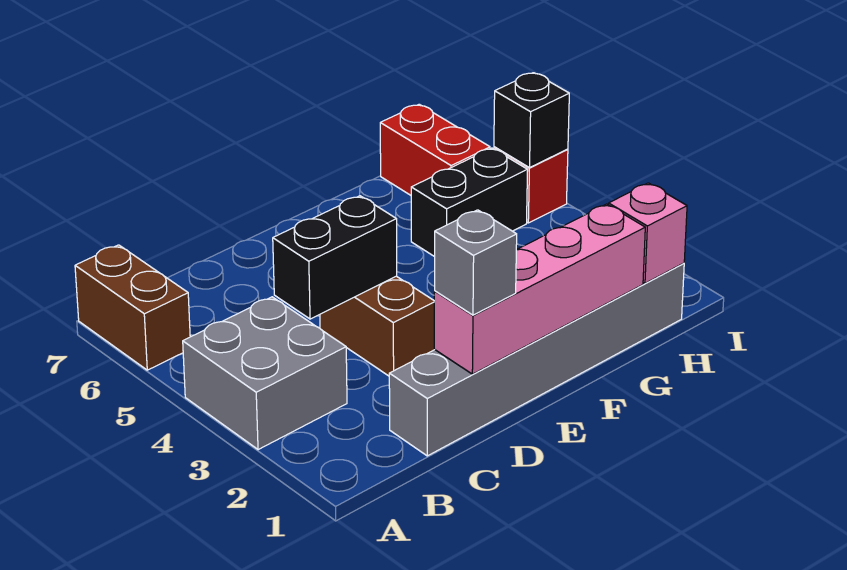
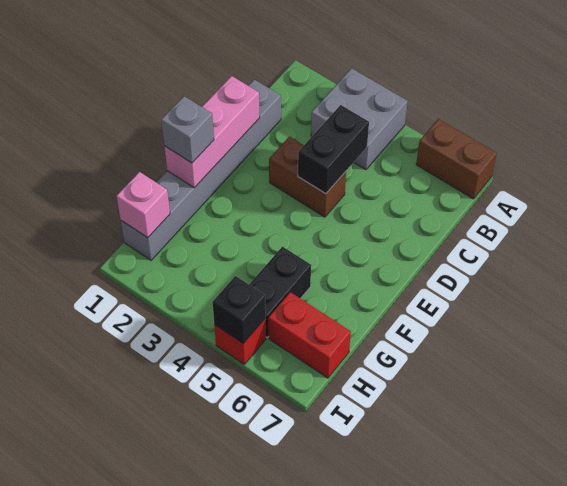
pink brick D1:G1 level 2 -> pink brick D1:F1 level 2
grey brick D1 level 3 -> grey brick F1 level 3

